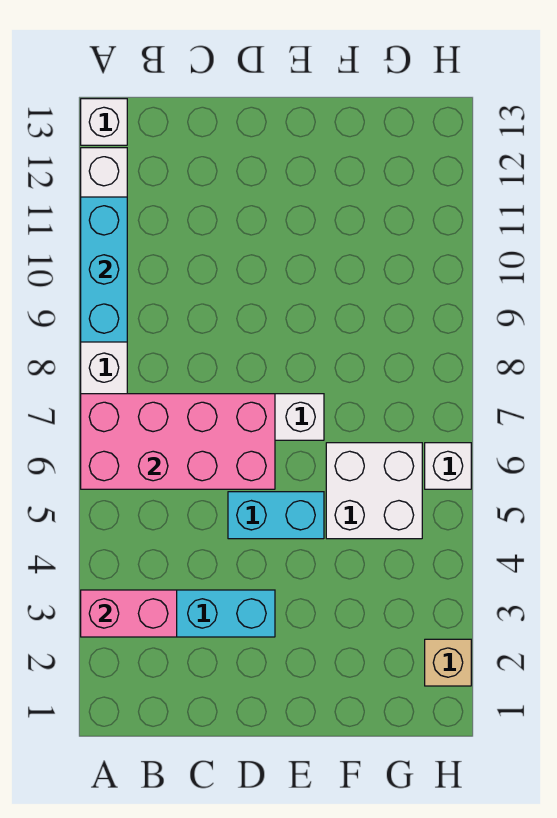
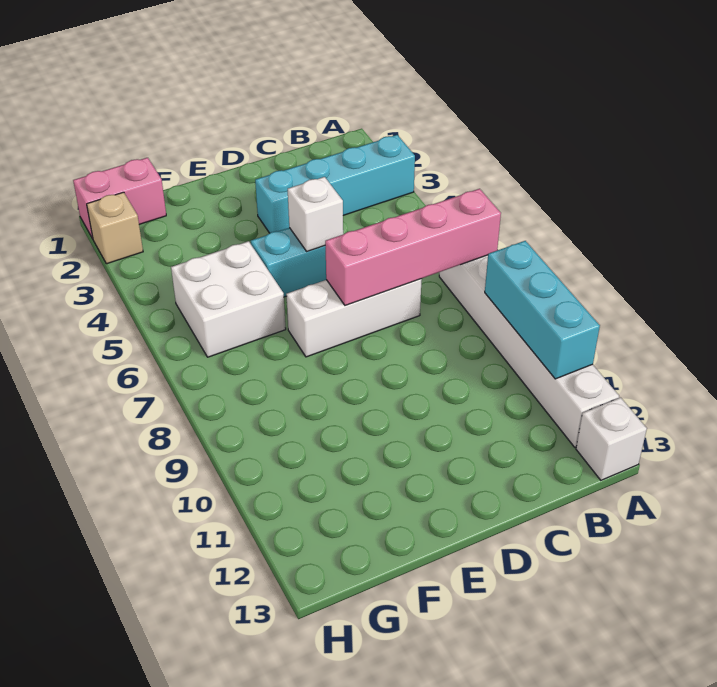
pink brick A3:B3 level 2 -> pink brick G1:H1 level 1
pink brick A6:D7 level 2 -> pink brick A7:D7 level 2
white brick H6 level 1 -> white brick D5 level 2

